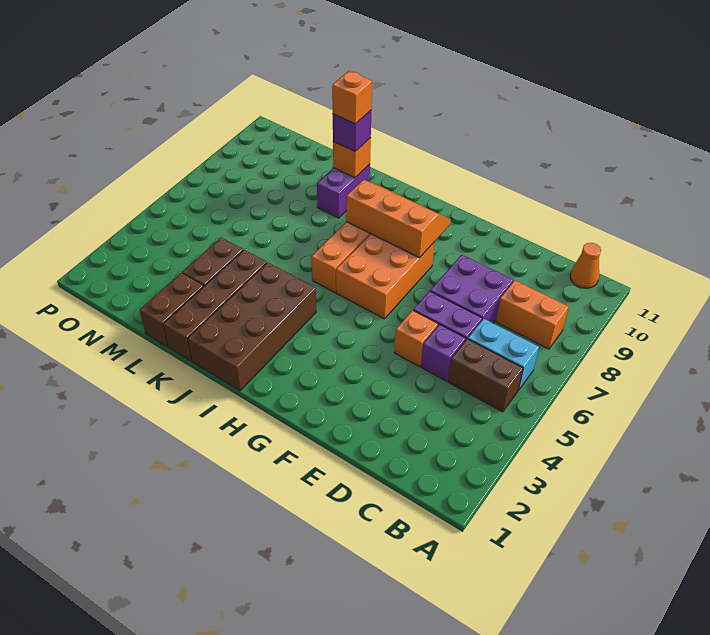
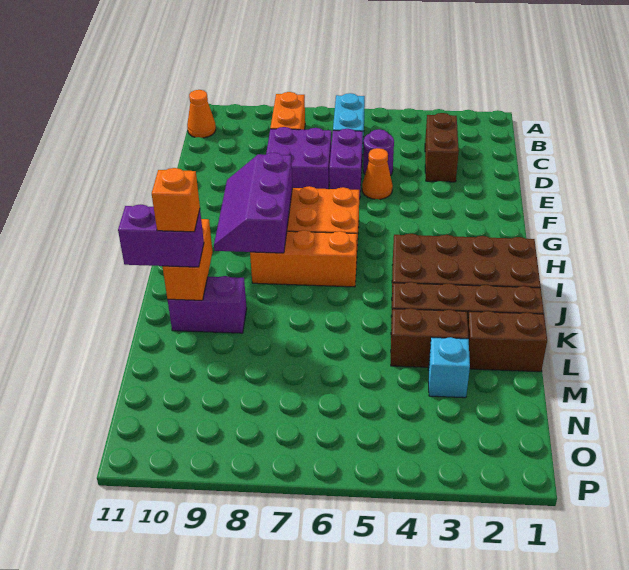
brown brick B5:C5 level 1 -> brown brick C3:D3 level 1
purple brick D5 level 1 -> purple round brick D5 level 1
orange brick E5 level 1 -> orange cone E5 level 1
orange slope G8:I9 level 2 top 8 -> purple slope G8:I9 level 2 top 8
orange brick K10 level 2 -> orange brick J10:K10 level 2
purple brick K10 level 3 -> purple brick K10:K11 level 3
none -> cyan brick M3 level 1

